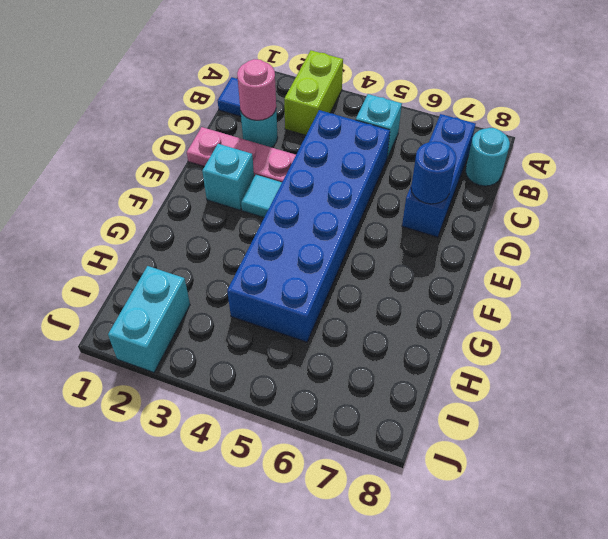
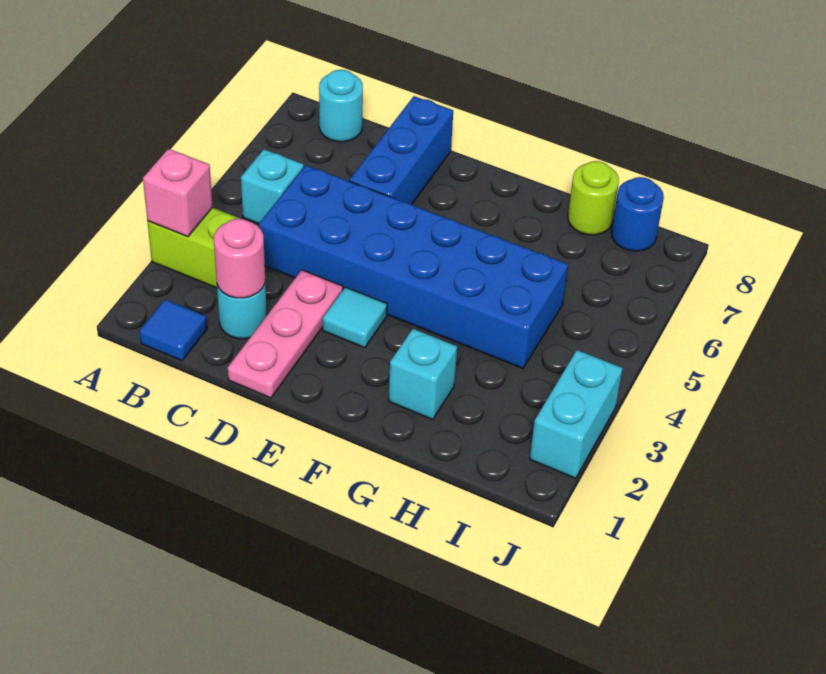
none -> pink brick A3 level 2
blue brick B7:D7 level 1 -> blue brick D6:D8 level 1
blue round brick D7 level 2 -> blue round brick I8 level 1
cyan brick E2 level 1 -> cyan brick G2 level 1
none -> lime round brick H8 level 1
cyan brick I2:J2 level 1 -> cyan brick J2:J3 level 1

